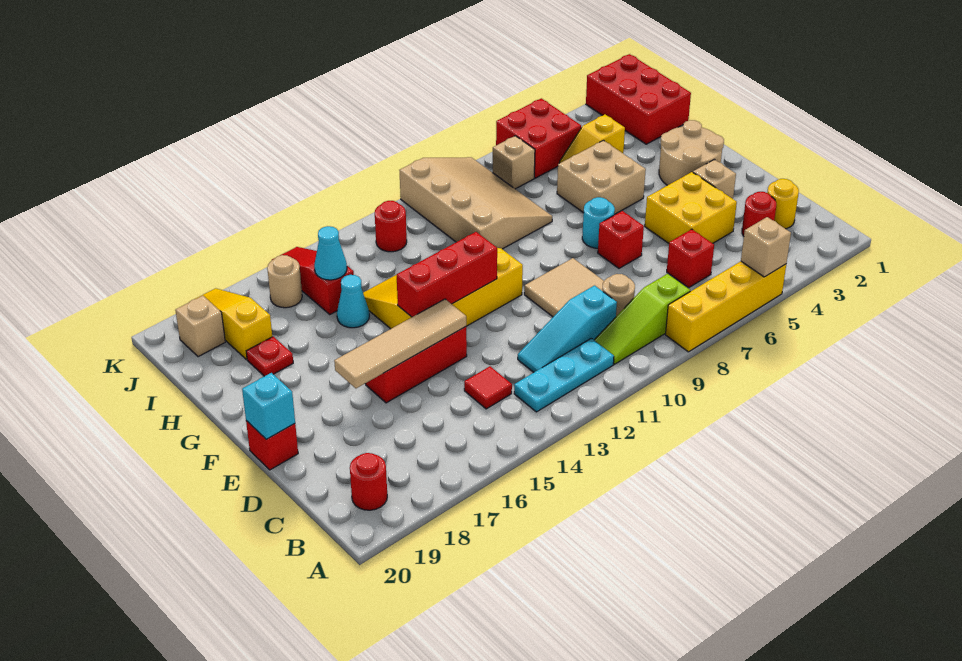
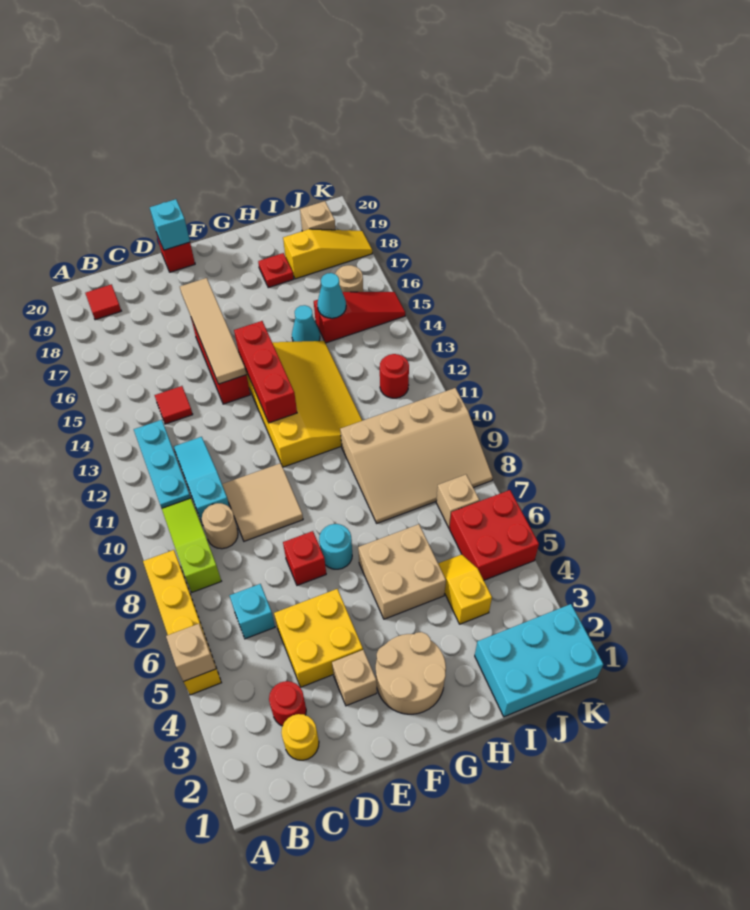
red round brick B19 level 1 -> red tile B19 level 1
red brick C6 level 1 -> cyan brick C6 level 1
red brick I1:K2 level 1 -> cyan brick I1:K2 level 1

